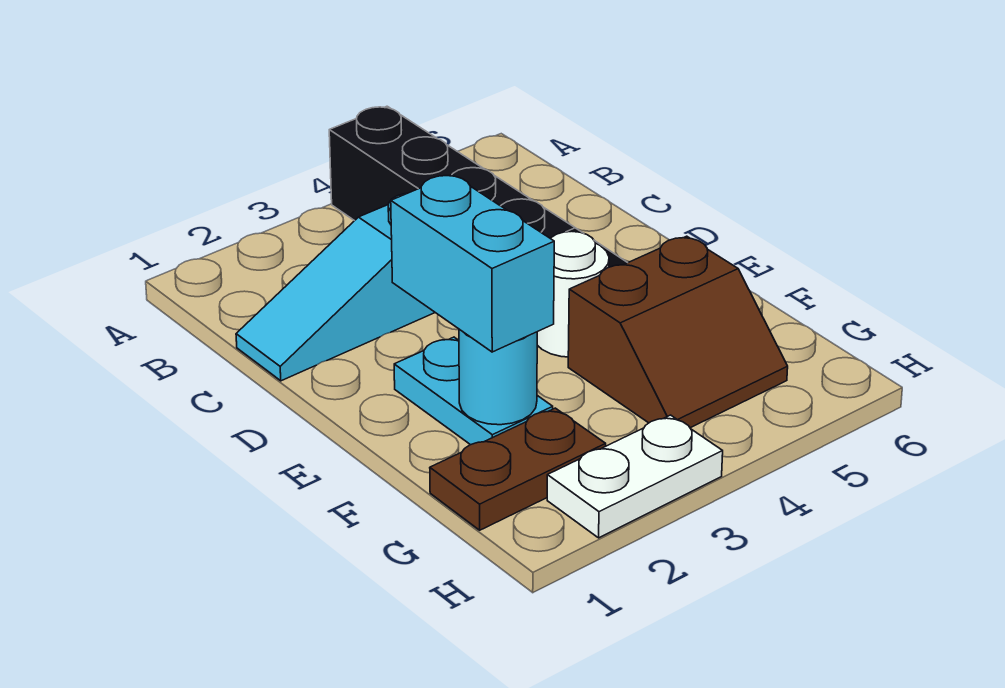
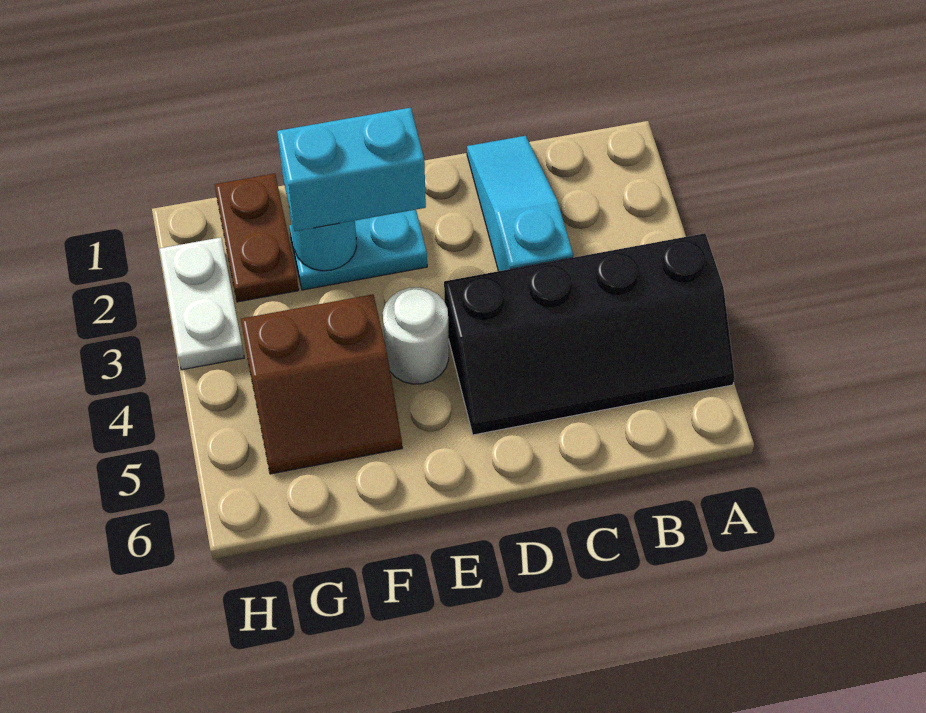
brown slope F4:G5 level 1 top F -> brown slope F4:G5 level 1 top 4

